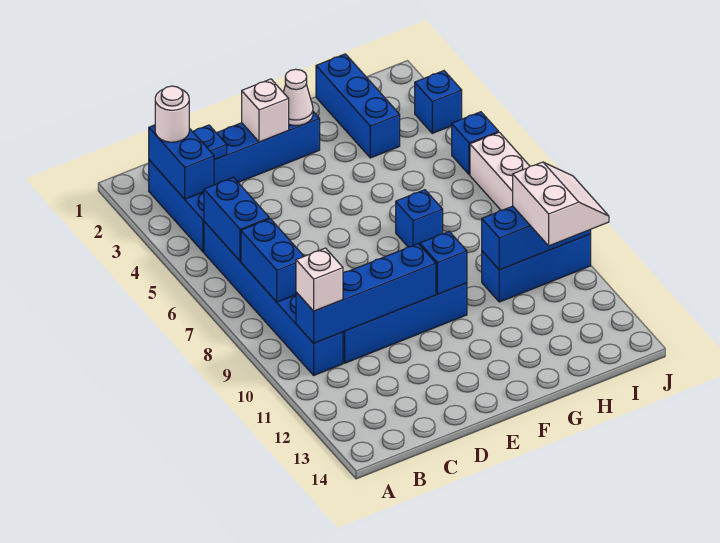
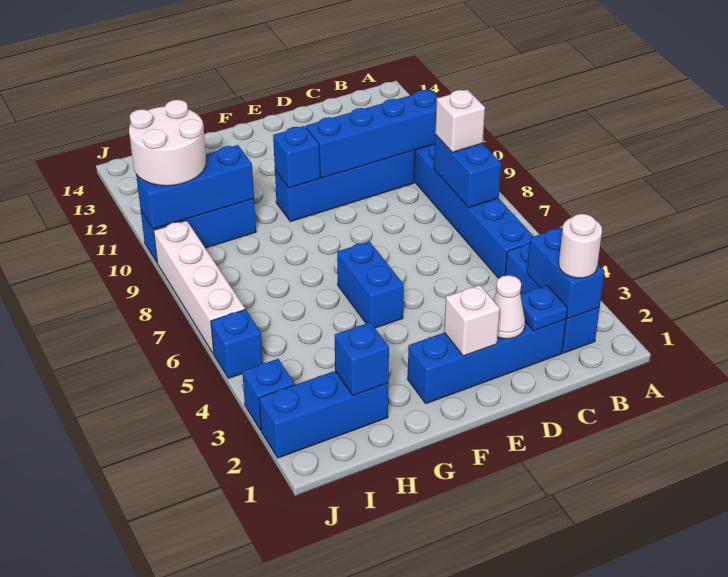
blue brick B5:B6 level 2 -> blue brick F5:F6 level 1
white brick B10 level 3 -> white brick B8 level 3
white cone F2 level 2 -> white cone D2 level 2
blue brick G7 level 1 -> blue brick H2 level 2
blue brick H1:H3 level 1 -> blue brick H2:J2 level 1
white slope I10:J11 level 3 top I -> white round brick I10:J11 level 3

